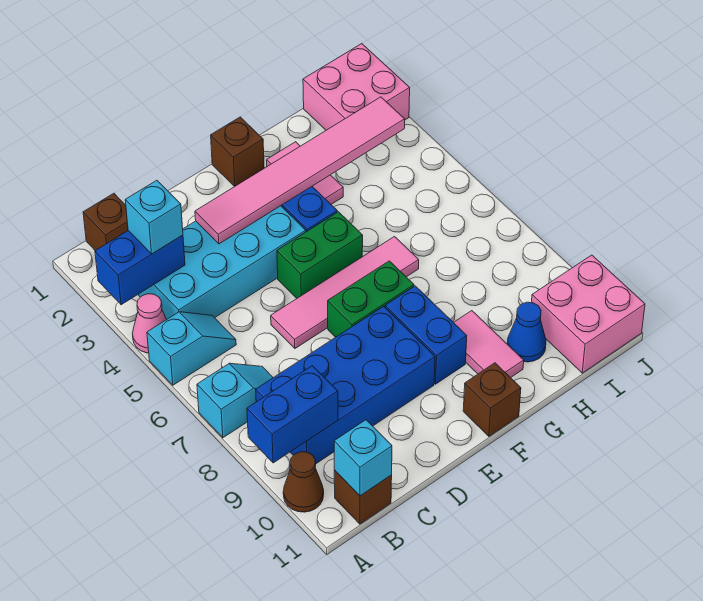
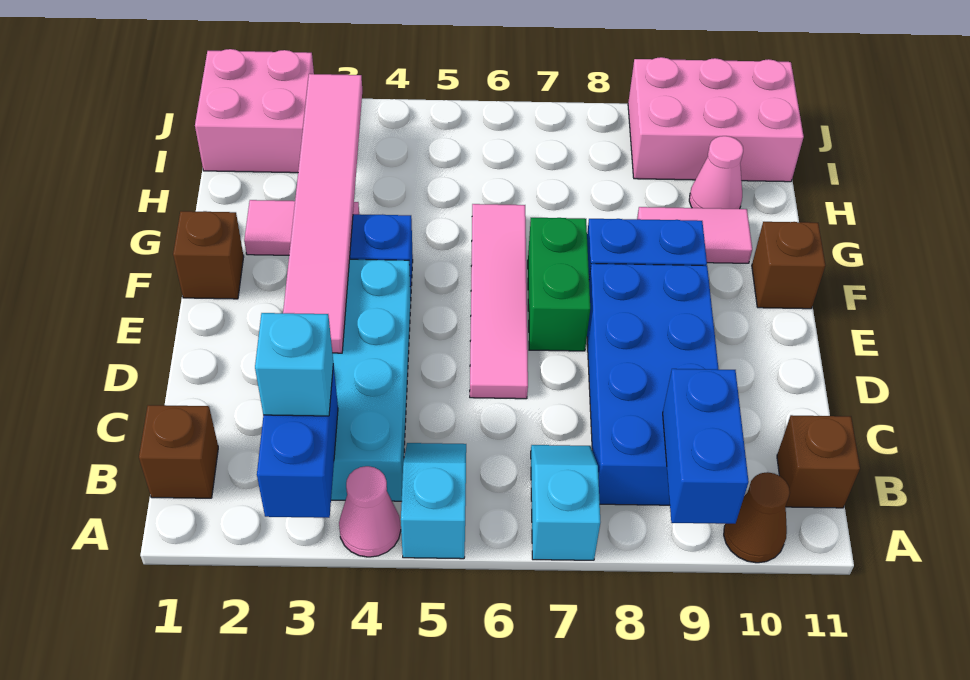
cyan brick B11 level 2 -> none
green brick E5:F5 level 1 -> none
blue cone H10 level 1 -> pink cone H10 level 1
pink brick I10:J11 level 1 -> pink brick I9:J11 level 1

